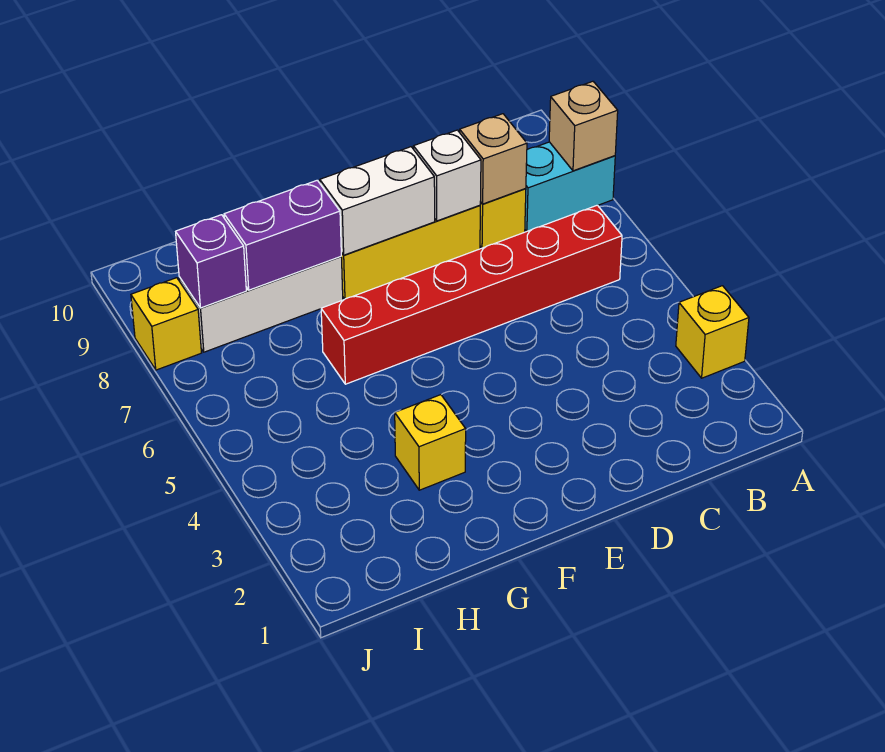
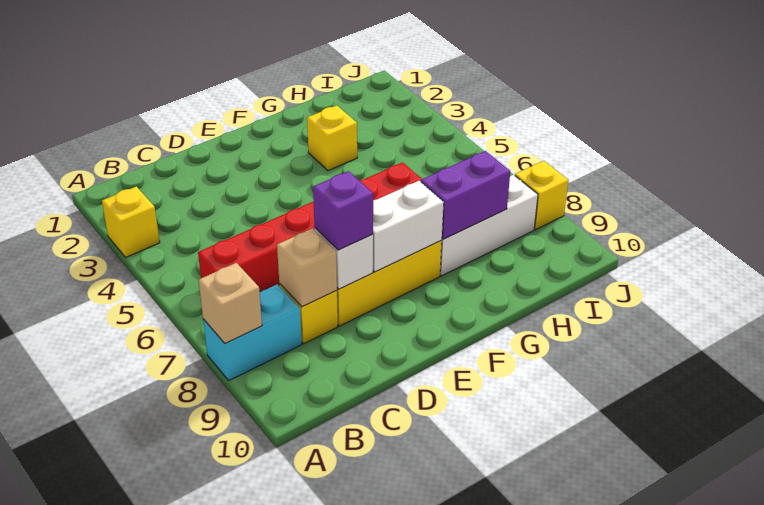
purple brick I8 level 2 -> purple brick D8 level 3

